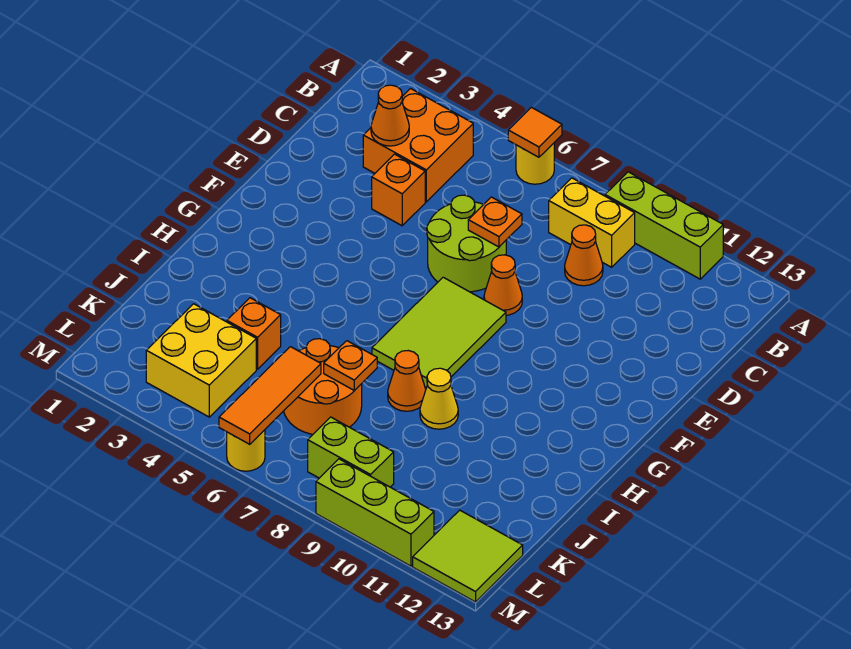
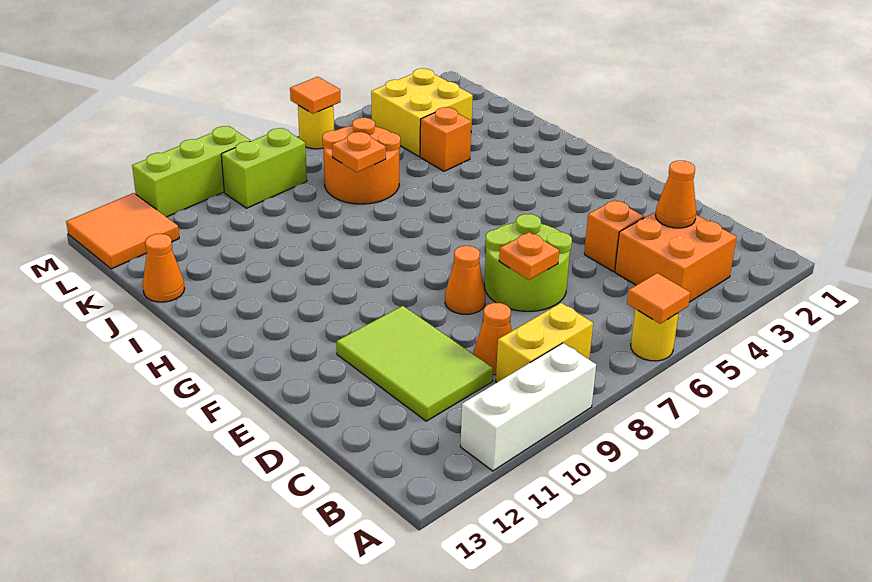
lime brick A9:A11 level 1 -> white brick A9:A11 level 1
lime tile F7:H8 level 1 -> lime tile C10:E11 level 1
orange cone I8 level 1 -> orange cone J13 level 1
yellow cone I9 level 1 -> none
orange tile K6:M6 level 2 -> orange tile M6 level 2
lime tile L12:M13 level 1 -> orange tile L12:M13 level 1

